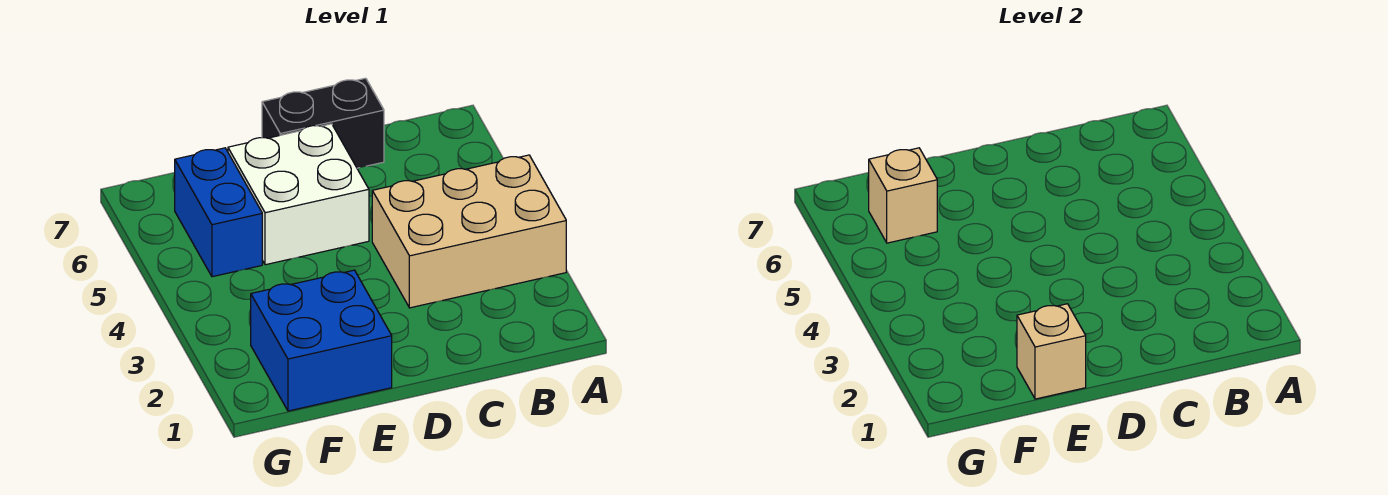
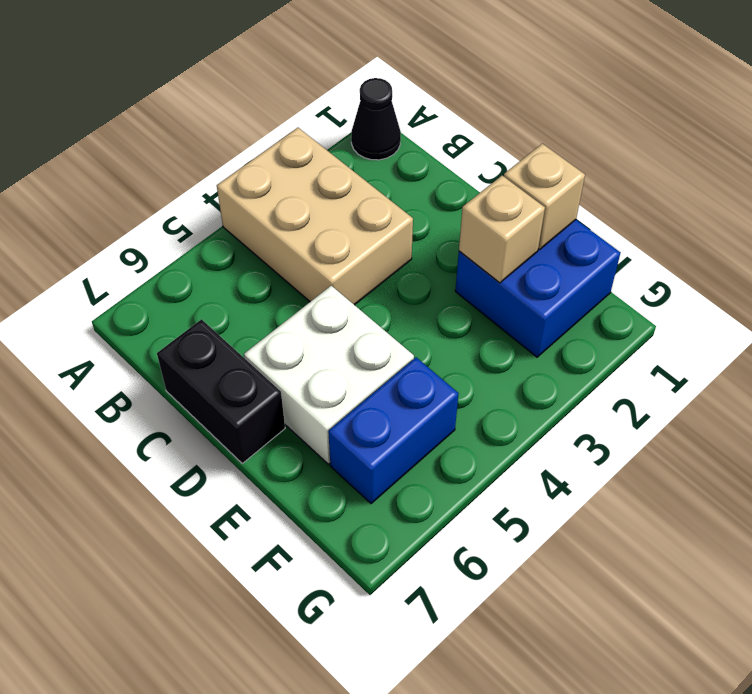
none -> black cone A1 level 1
tan brick F6 level 2 -> tan brick E2 level 2

